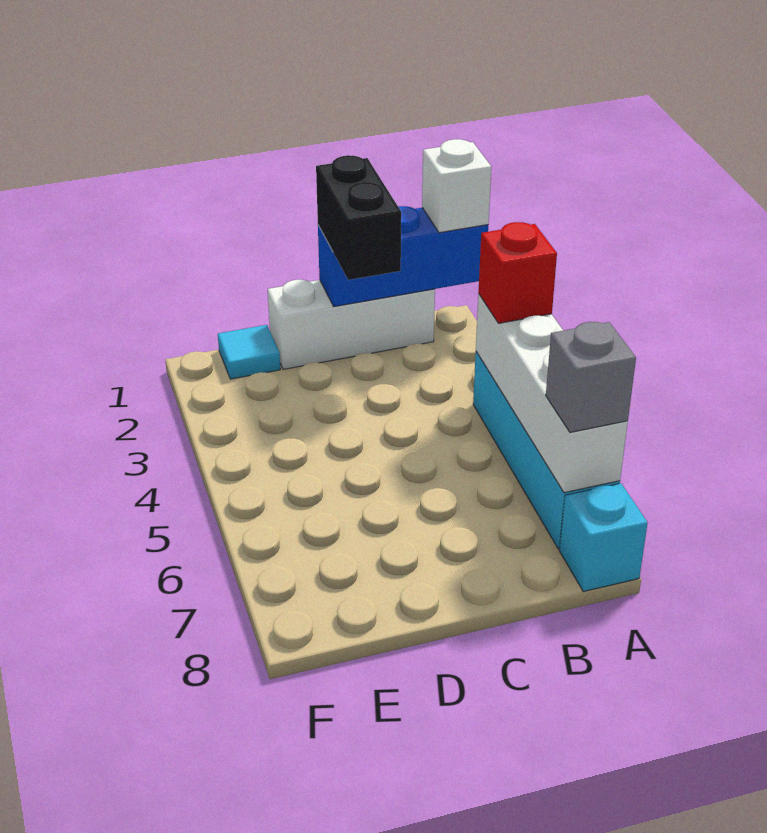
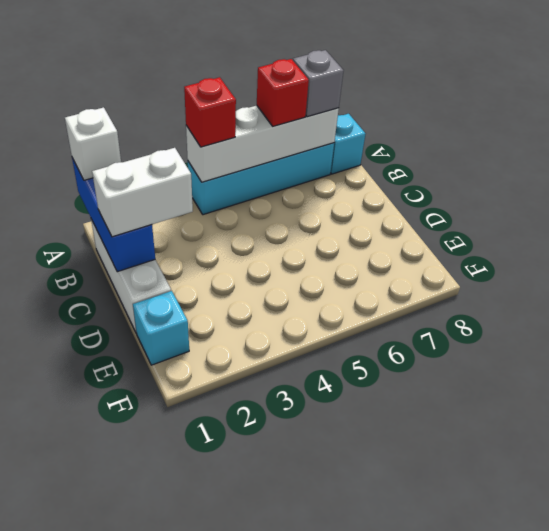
none -> red brick A6 level 3
black brick C1:C2 level 3 -> white brick C1:C2 level 3
cyan tile E1 level 1 -> cyan brick E1 level 1

